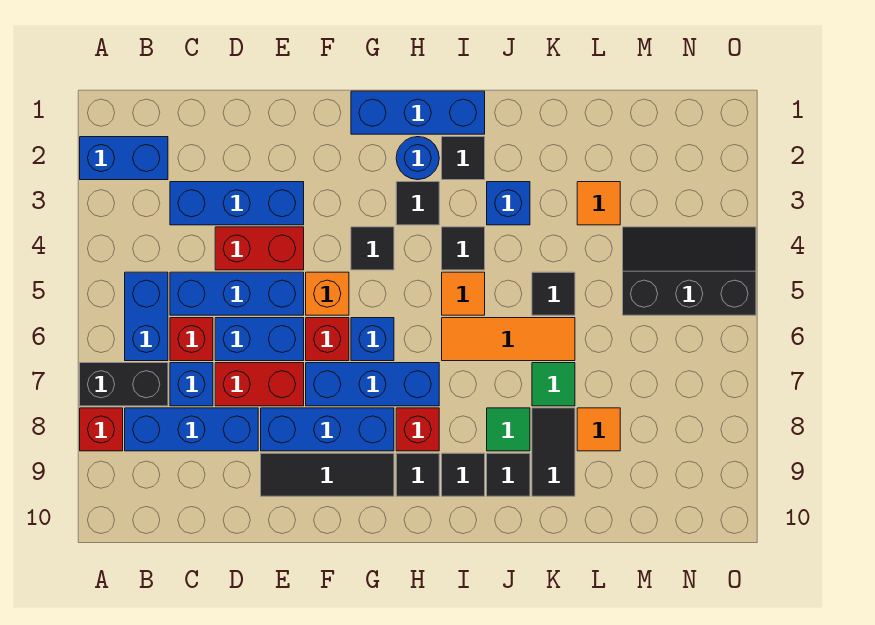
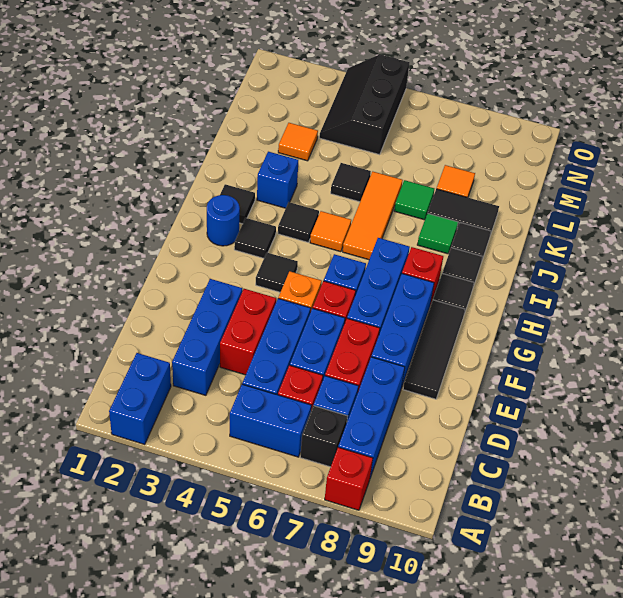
black brick A7:B7 level 1 -> black brick B7 level 1
blue brick G1:I1 level 1 -> none

